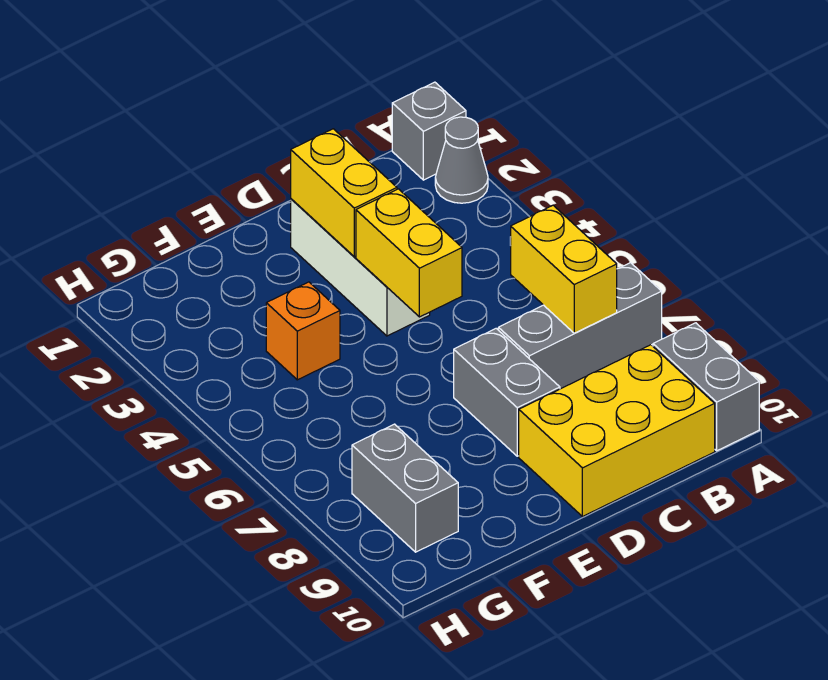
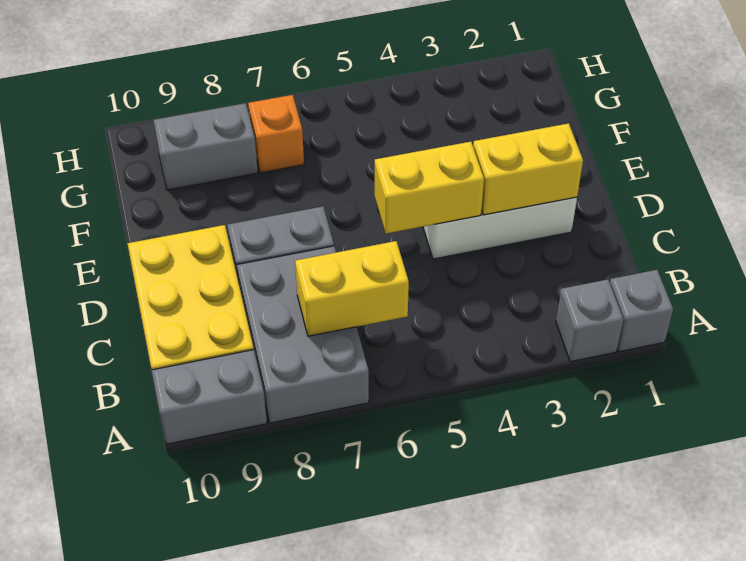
grey cone A2 level 1 -> grey brick A2 level 1
grey brick A7:C7 level 1 -> grey brick A7:C8 level 1
orange brick F4 level 1 -> orange brick G7 level 1

